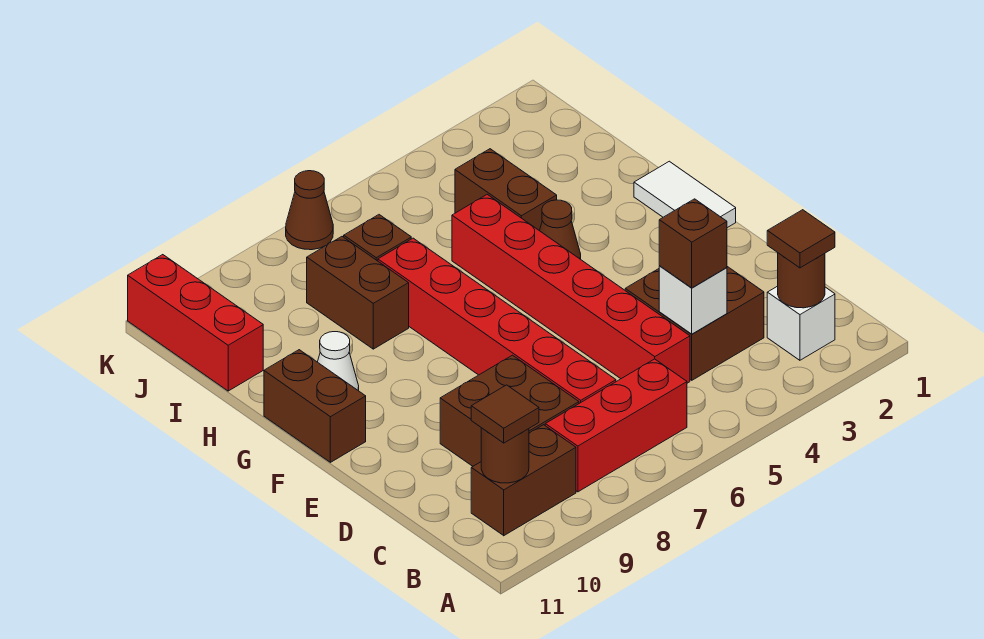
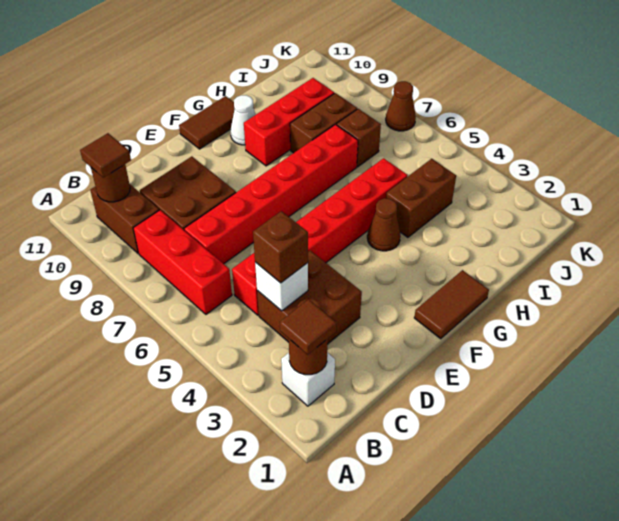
white tile F1:G1 level 1 -> brown tile F1:G1 level 1
brown brick F11:G11 level 1 -> brown tile F11:G11 level 1
red brick I11:K11 level 1 -> red brick G9:I9 level 1

